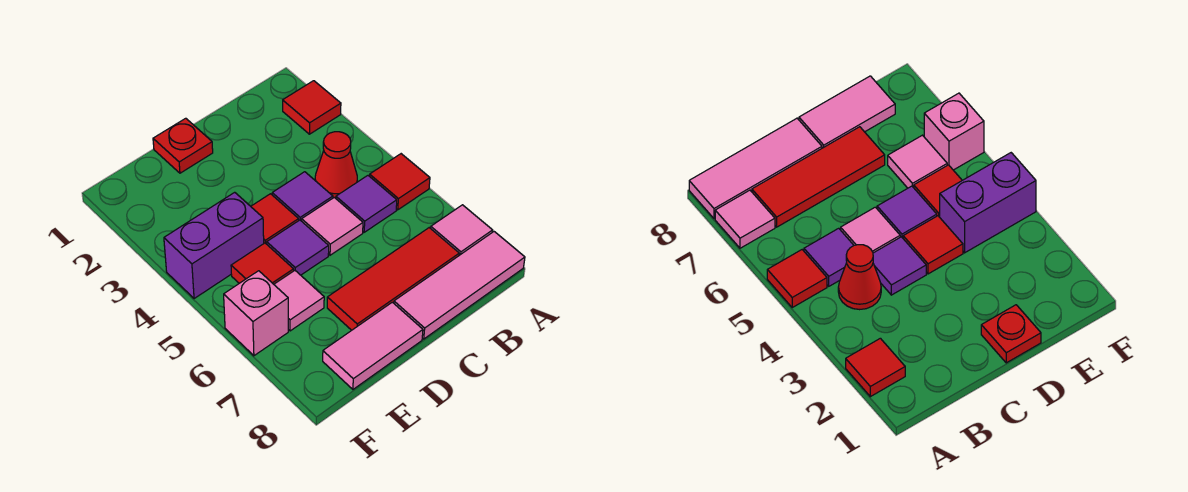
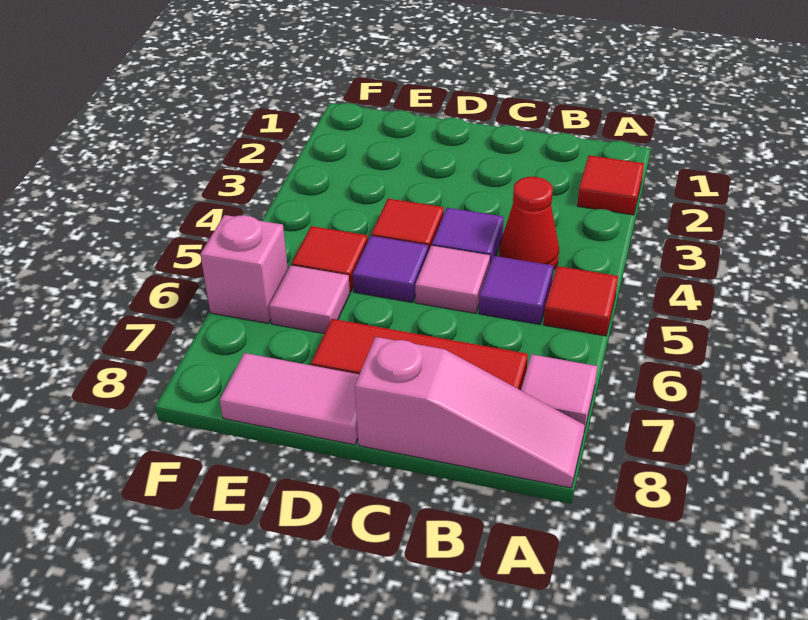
pink tile A8:C8 level 1 -> pink slope A8:C8 level 1 top C
red plate D1 level 1 -> none
purple brick E4:F4 level 1 -> none

